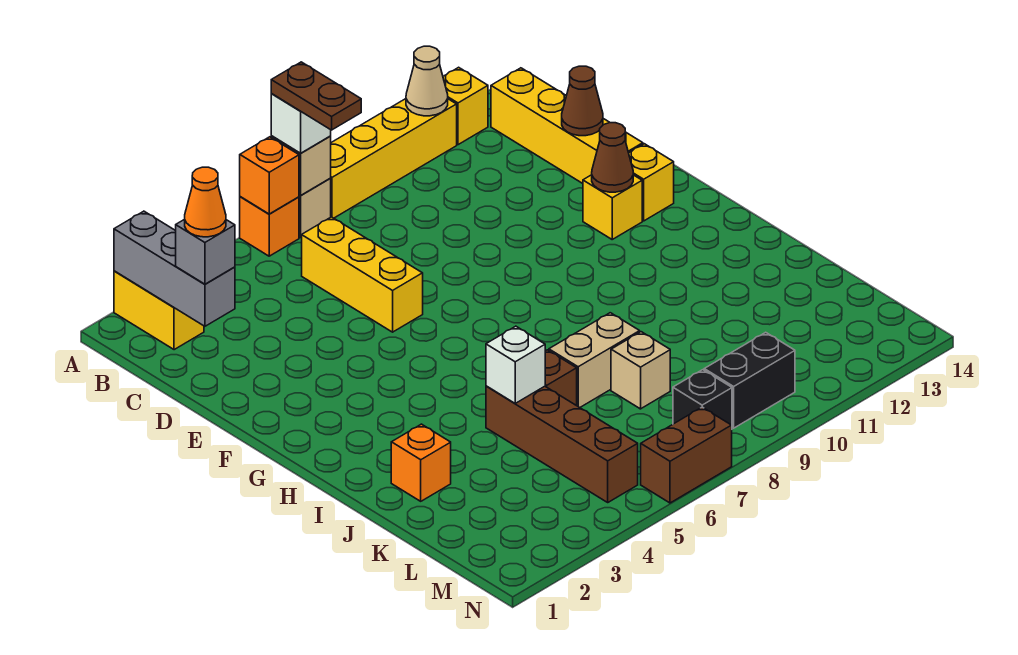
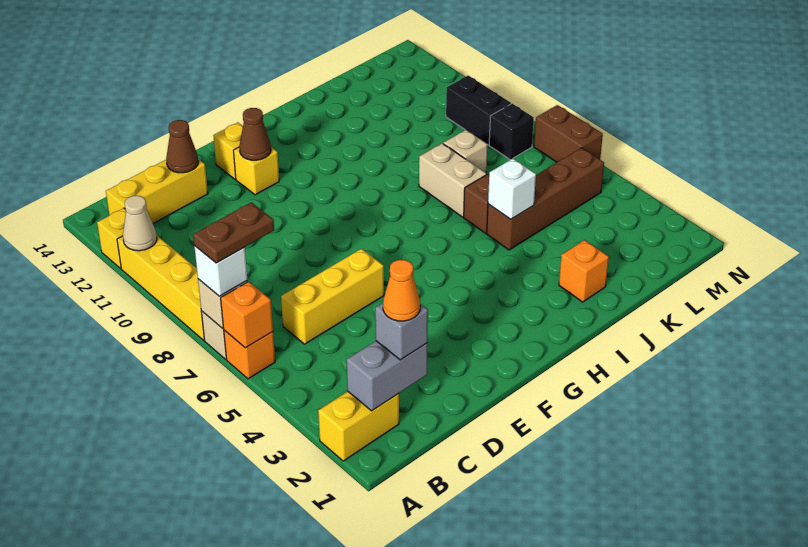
grey brick A2:C2 level 2 -> grey brick B2:C2 level 2
yellow brick B13:E13 level 1 -> yellow brick B13:D13 level 1

